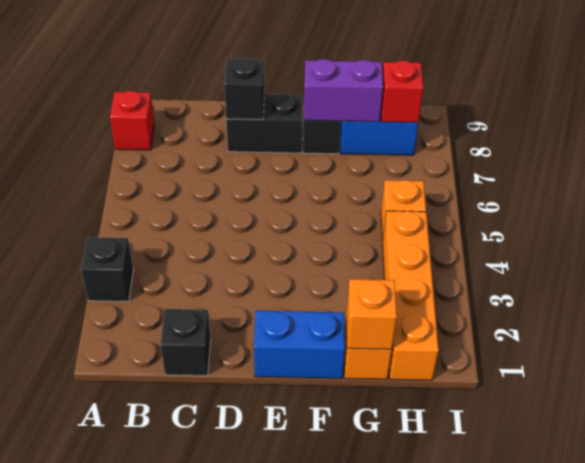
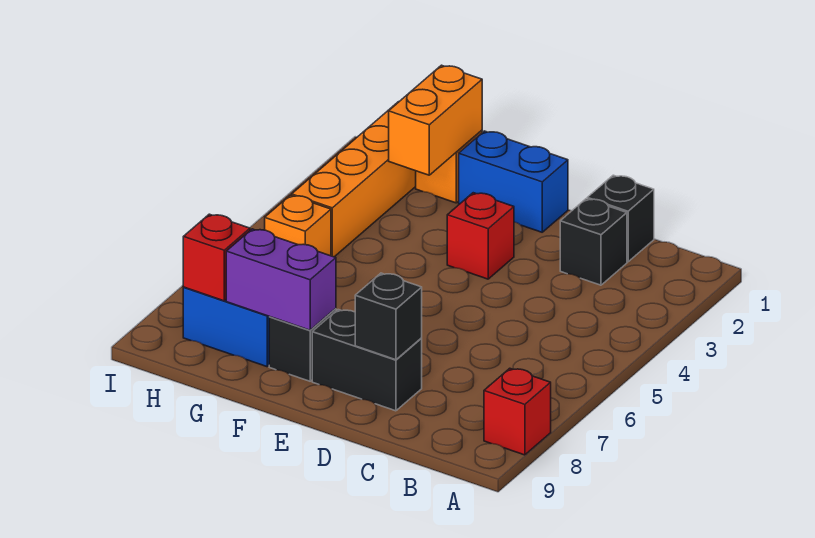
black brick A3 level 1 -> black brick C2 level 1
none -> red brick E3 level 1
orange brick G1 level 2 -> orange brick G1:G2 level 2

